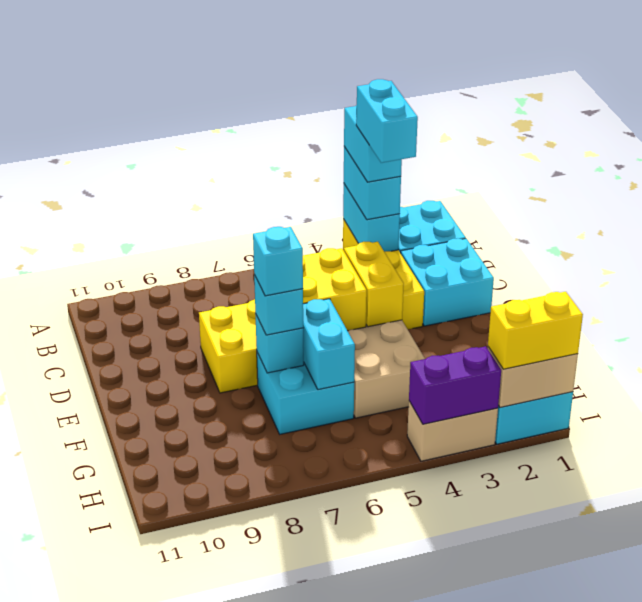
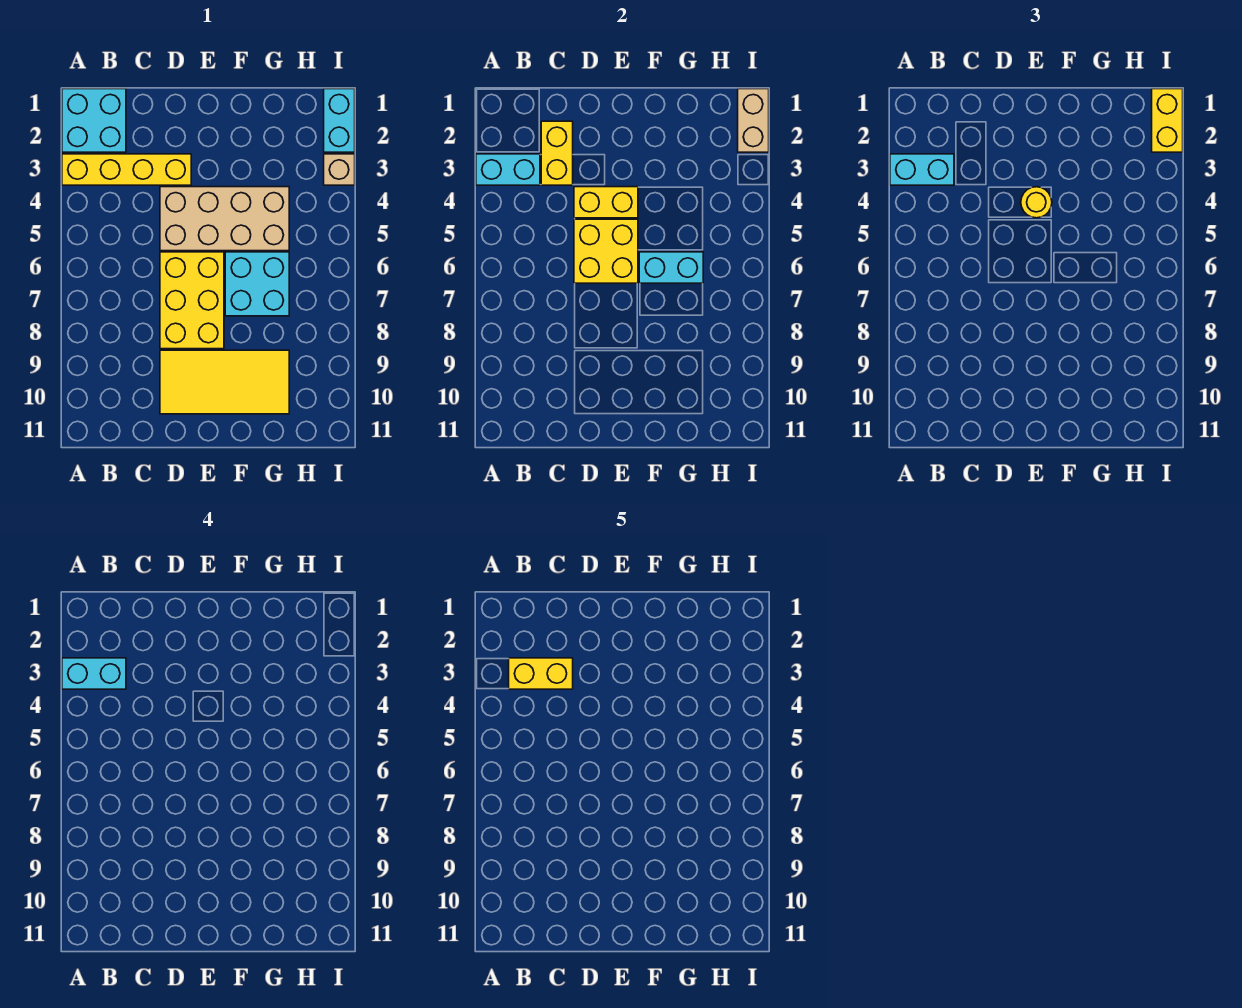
cyan brick B3:C3 level 5 -> yellow brick B3:C3 level 5
cyan brick C1:D2 level 1 -> none
none -> yellow brick C2:C3 level 2
none -> yellow tile D9:G10 level 1
none -> yellow round brick E4 level 3
cyan brick F7 level 2 -> none
cyan brick F7 level 3 -> none
cyan brick F7 level 4 -> none
tan brick I3:I4 level 1 -> tan brick I3 level 1
purple brick I3:I4 level 2 -> none

